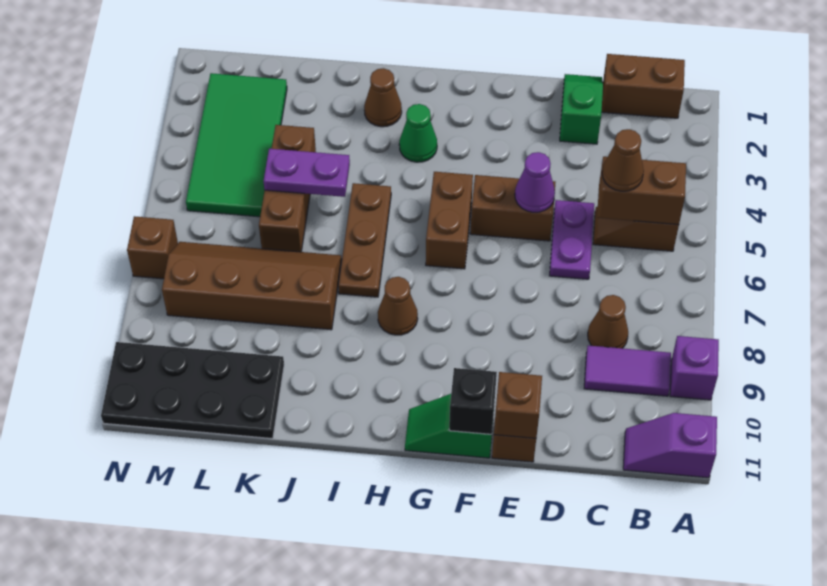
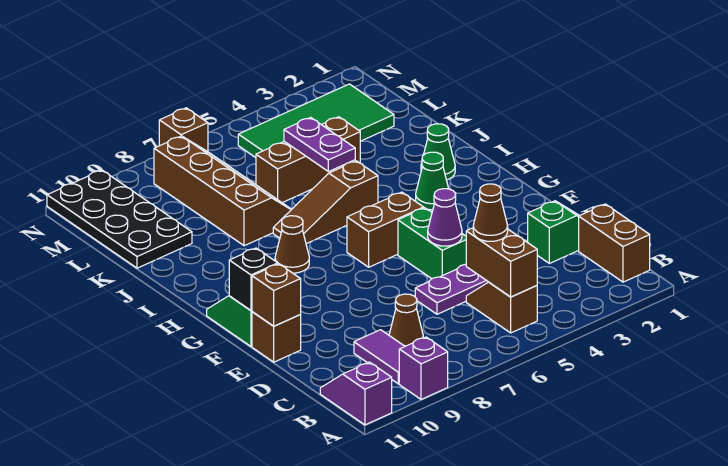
brown brick E5:F5 level 1 -> green brick E5:F5 level 1
brown cone I2 level 1 -> green cone I2 level 1
brown plate I5:I7 level 1 -> brown slope I5:I7 level 1 top 5

